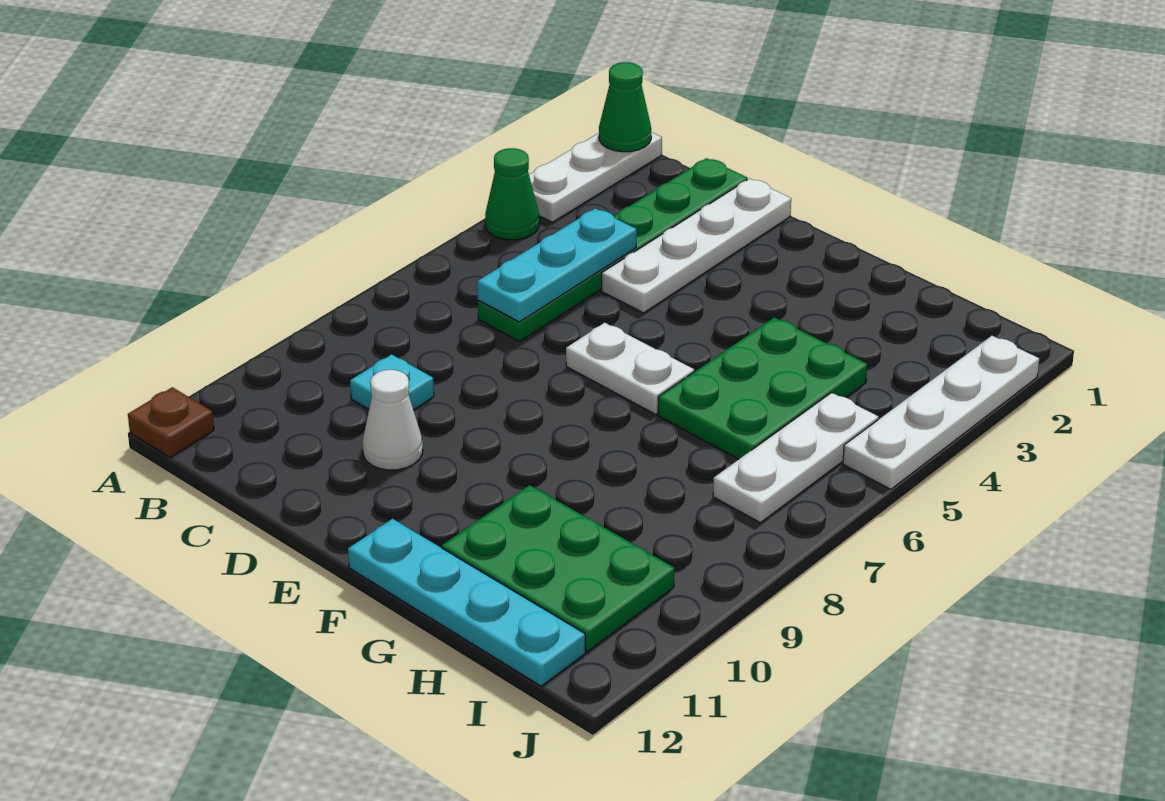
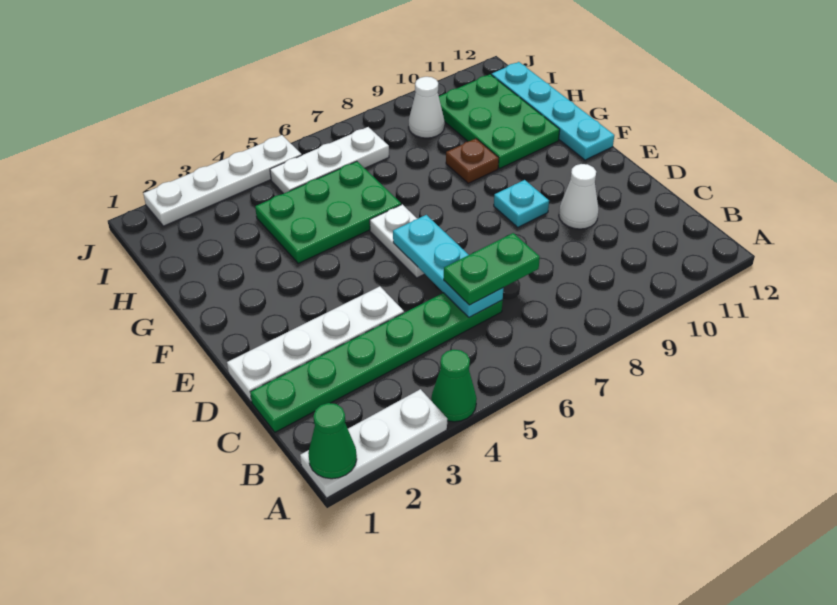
brown plate A12 level 1 -> brown plate G9 level 1
cyan plate C4:C6 level 2 -> cyan plate C6:E6 level 2
none -> green plate C6:C7 level 3
cyan plate C9 level 1 -> cyan plate E9 level 1
none -> white cone I9 level 1

